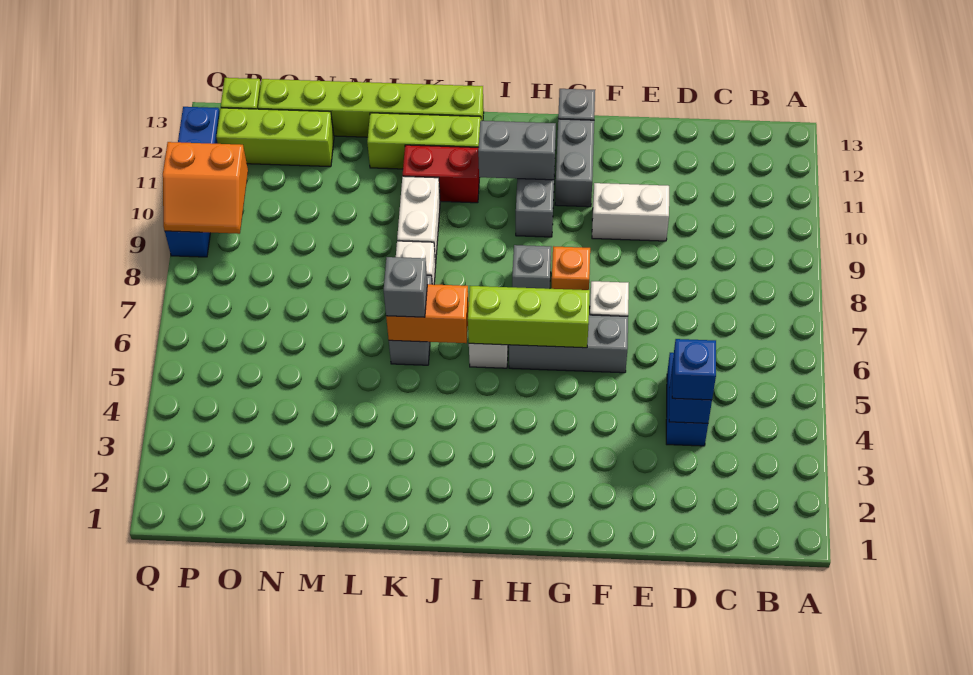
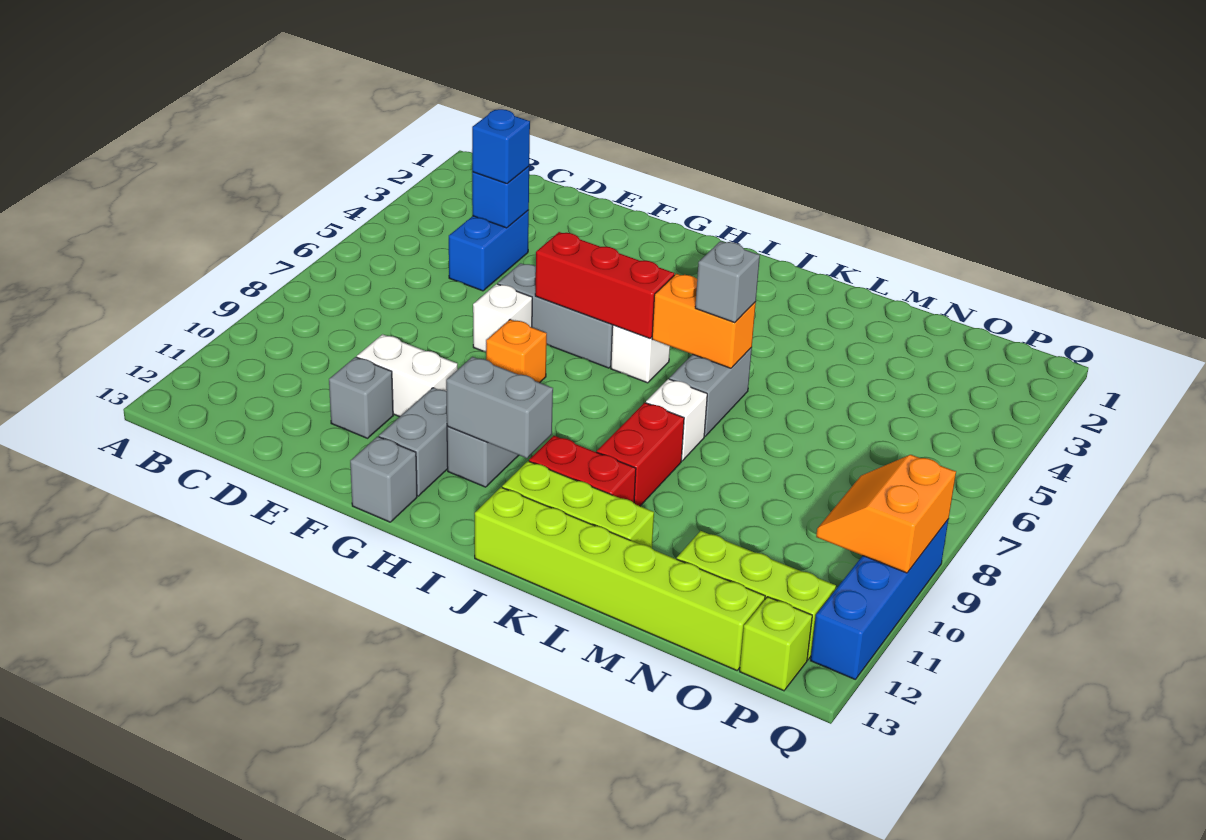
lime brick G6:I6 level 2 -> red brick G6:I6 level 2
grey brick H8 level 1 -> grey brick E11 level 1
white brick K9:K10 level 1 -> red brick K9:K10 level 1
orange slope P9:Q10 level 2 top 10 -> orange slope P9:Q10 level 2 top Q

